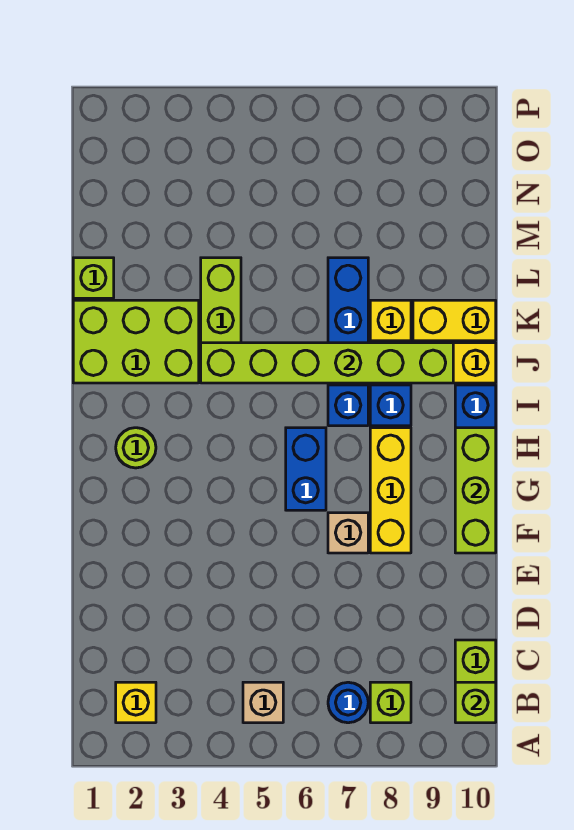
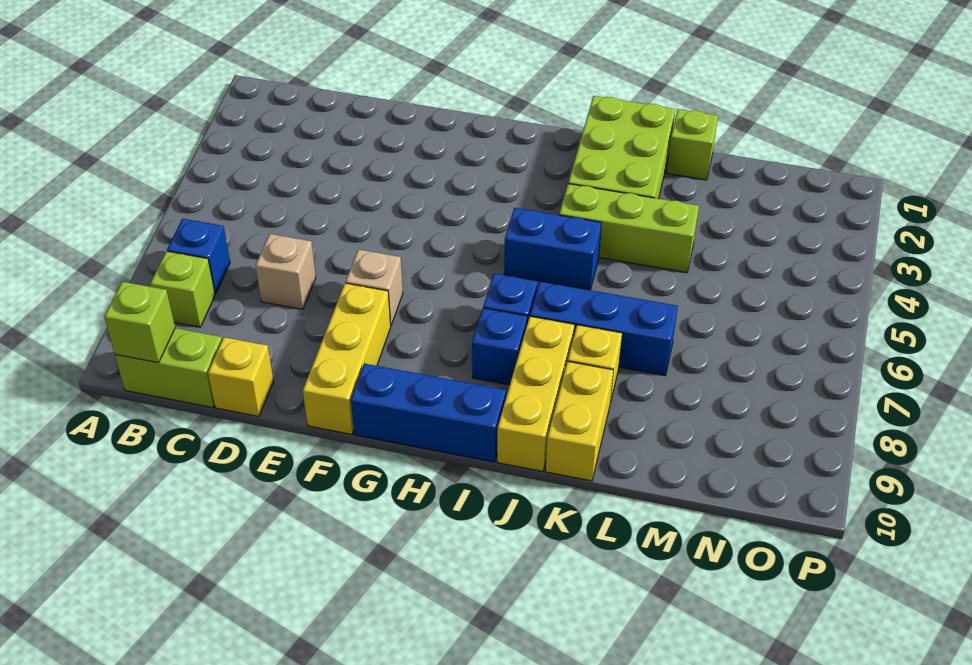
yellow brick B2 level 1 -> yellow brick D10 level 1
tan brick B5 level 1 -> tan brick D7 level 1
blue round brick B7 level 1 -> blue brick B7 level 1
yellow brick F8:H8 level 1 -> yellow brick F8:F10 level 1
lime brick F10:H10 level 2 -> none
blue brick G6:H6 level 1 -> blue brick I5:J5 level 1
lime round brick H2 level 1 -> none
lime brick J4:J9 level 2 -> none

